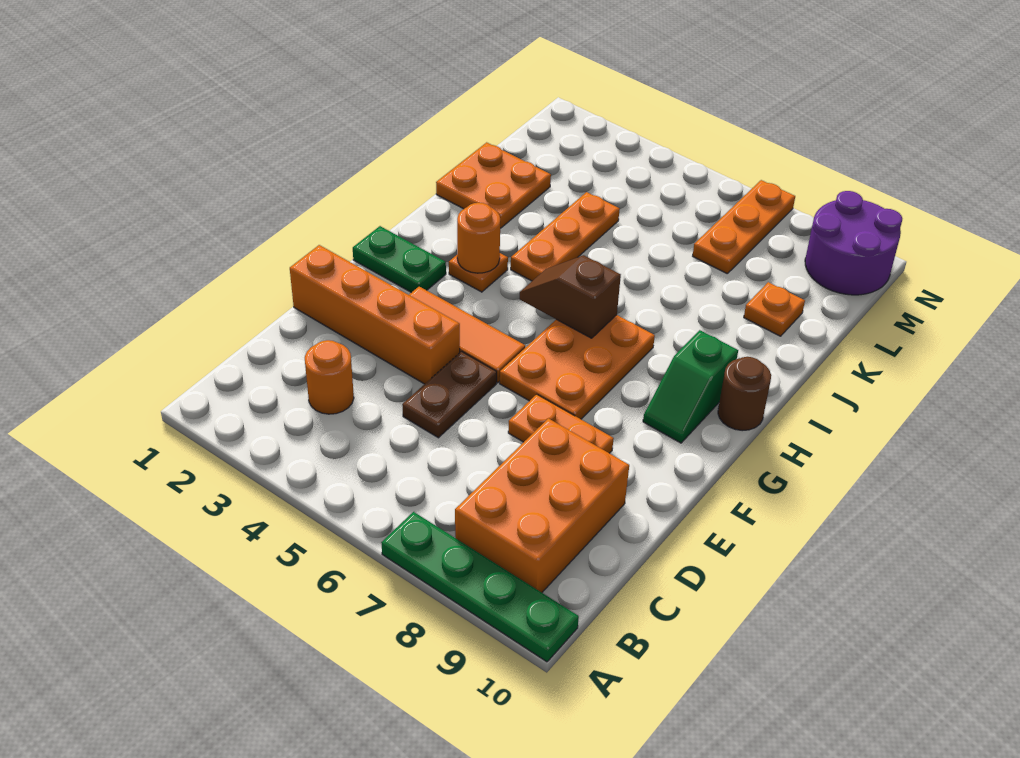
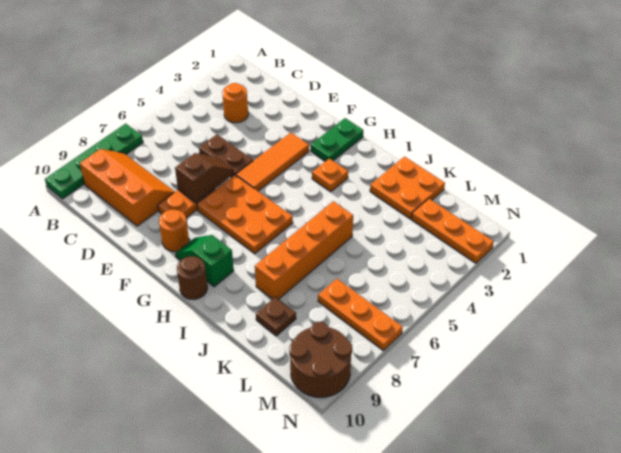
orange brick B8:D9 level 1 -> orange slope B8:D9 level 1 top 9
orange brick E1:E4 level 1 -> orange brick J5:J8 level 1
orange round brick H3 level 2 -> orange round brick F9 level 1
brown slope H5:H6 level 2 top 6 -> brown slope E6:E7 level 2 top 7
orange plate I4:K4 level 1 -> orange plate L2:N2 level 1
orange plate K9 level 1 -> brown plate K9 level 1
purple round brick M9:N10 level 1 -> brown round brick M9:N10 level 1

